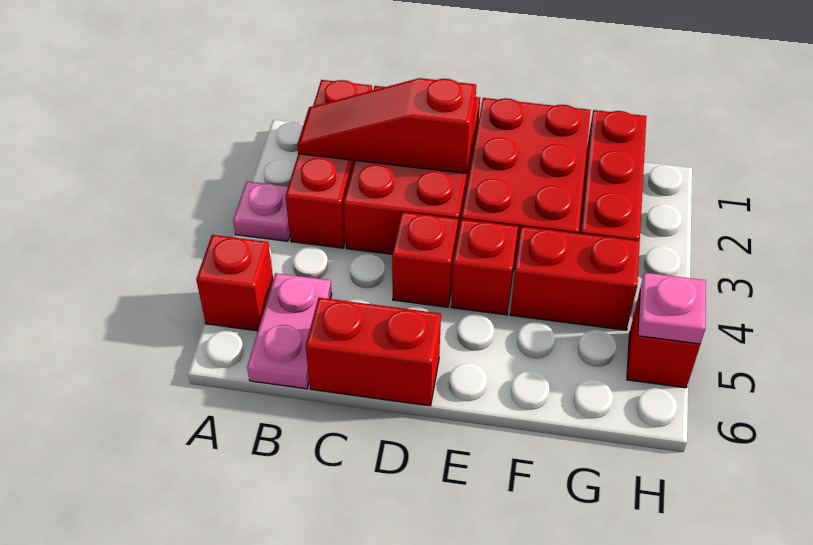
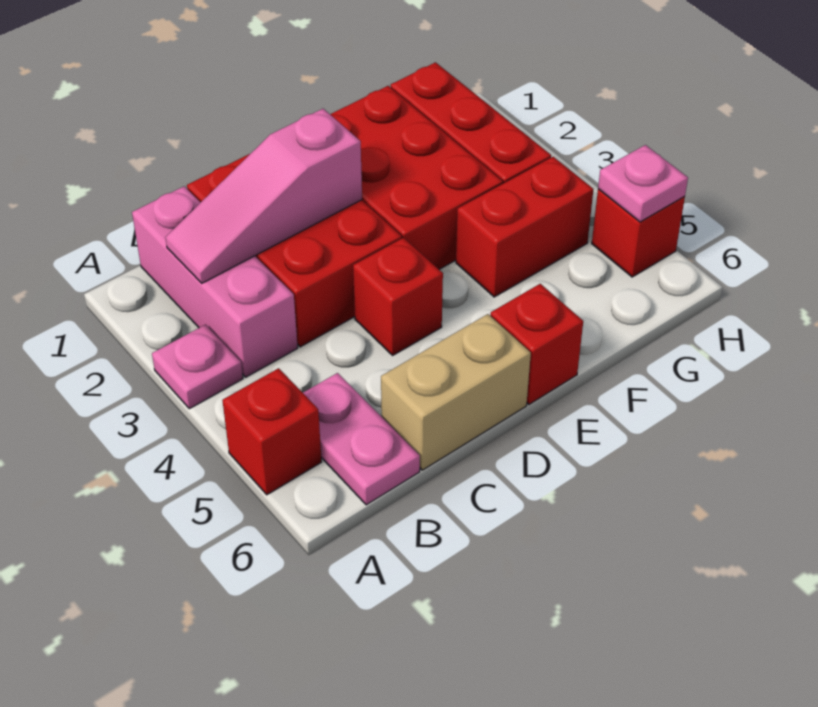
red brick B1:B3 level 1 -> pink brick B1:B3 level 1
red slope B2:D2 level 2 top D -> pink slope B2:D2 level 2 top D
red brick C6:D6 level 1 -> tan brick C6:D6 level 1
red brick E4 level 1 -> red brick E6 level 1

